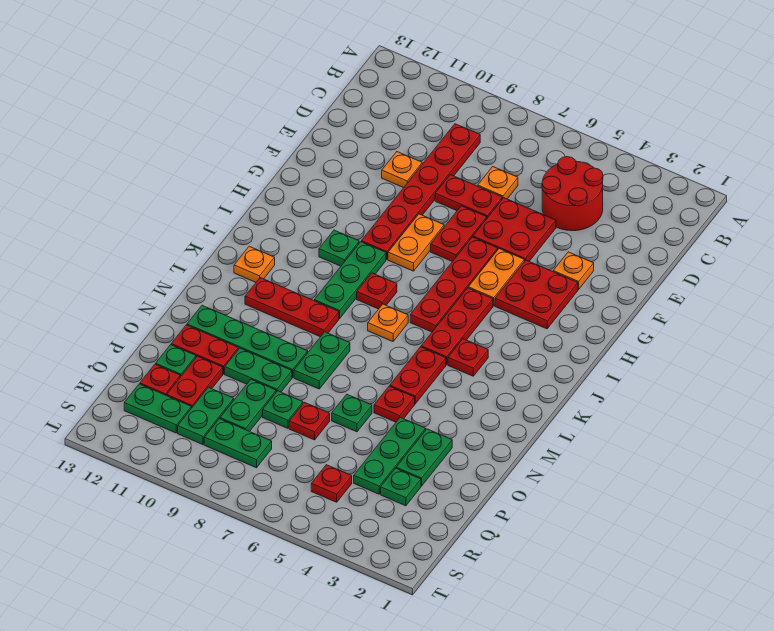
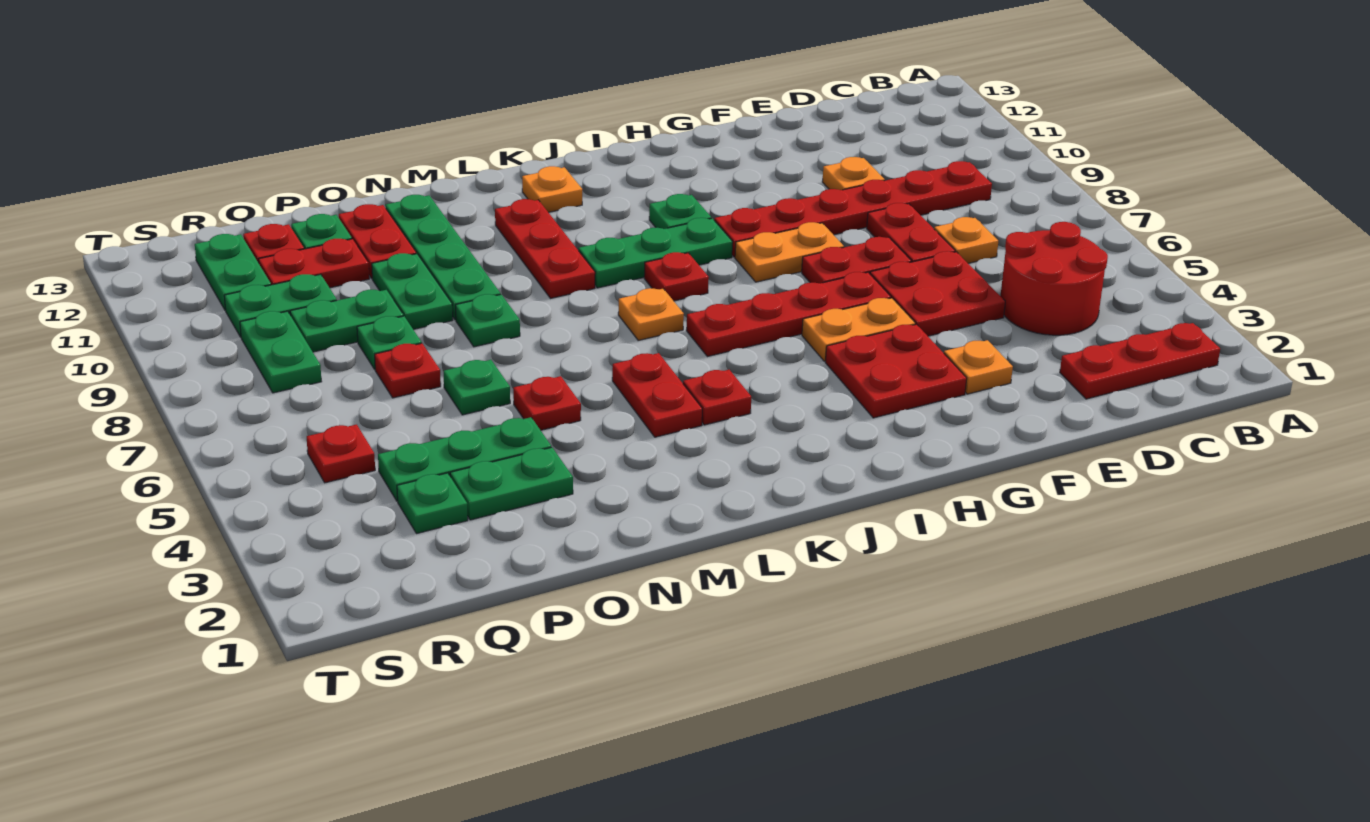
red plate I5:K5 level 1 -> red plate B2:D2 level 1
red plate L5:M5 level 1 -> red plate L4:L5 level 1
green plate M8:N8 level 1 -> green plate N8 level 1

